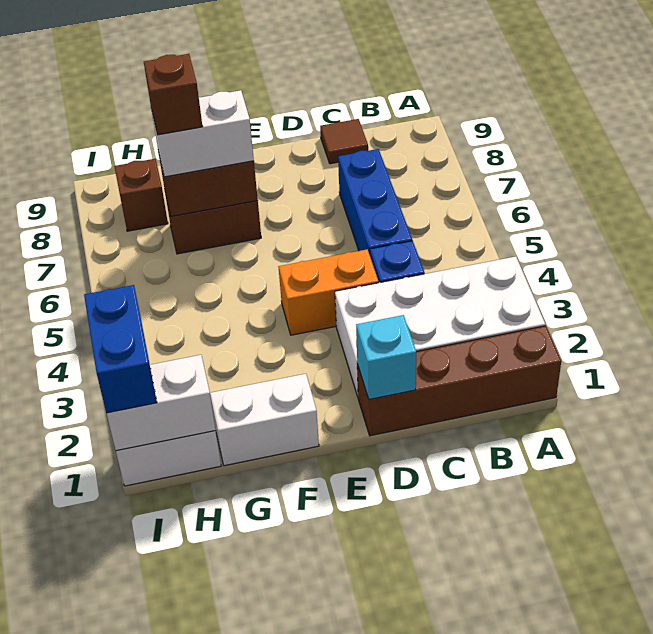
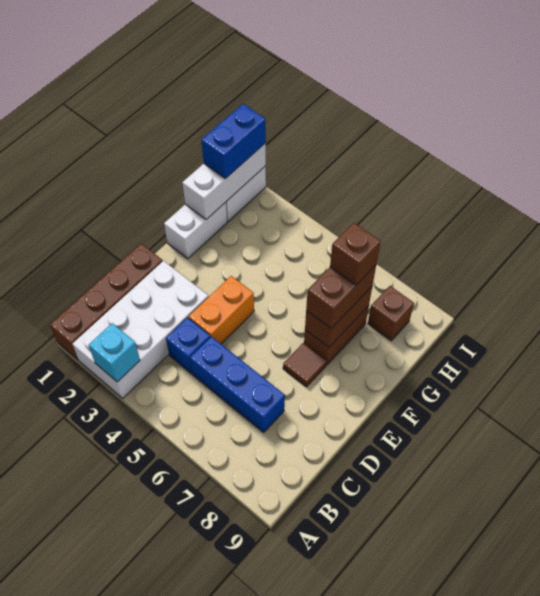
brown tile C9 level 1 -> brown tile E7 level 1
cyan brick D1 level 2 -> cyan brick A3 level 2
white brick F7:G7 level 3 -> brown brick F7:G7 level 3
white brick H1:I1 level 2 -> white brick G1:I1 level 2
blue brick I1:I2 level 3 -> blue brick H1:I1 level 3

